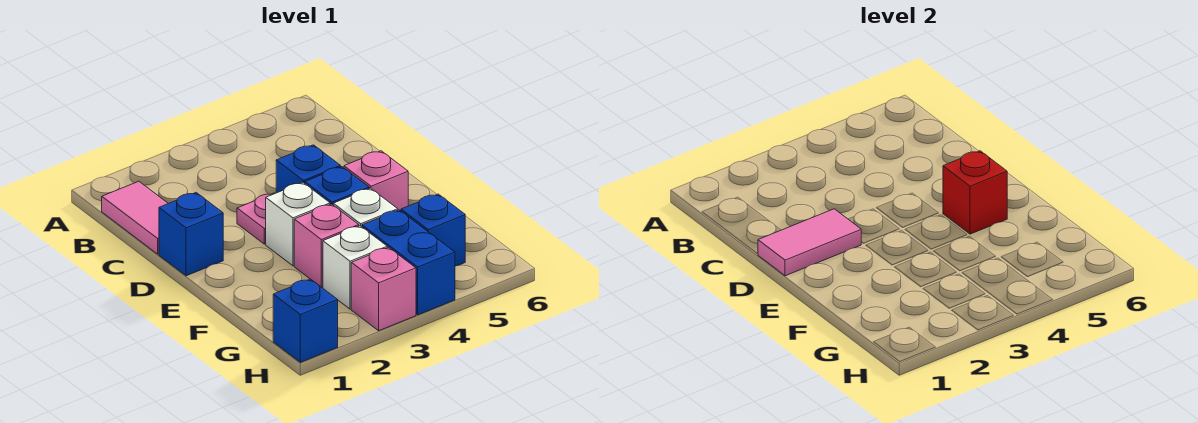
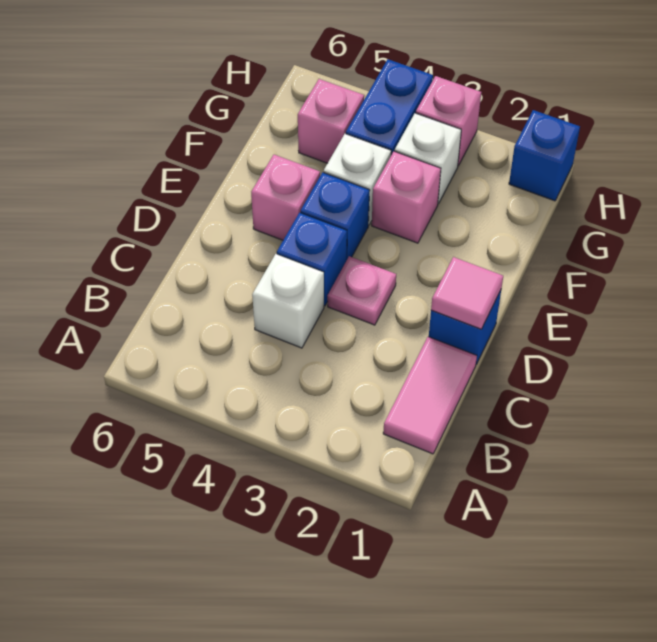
pink tile D1:D2 level 2 -> pink tile D1 level 2
white brick E3 level 1 -> white brick C4 level 1
red brick E5 level 2 -> none
blue brick G5 level 1 -> pink brick G5 level 1

